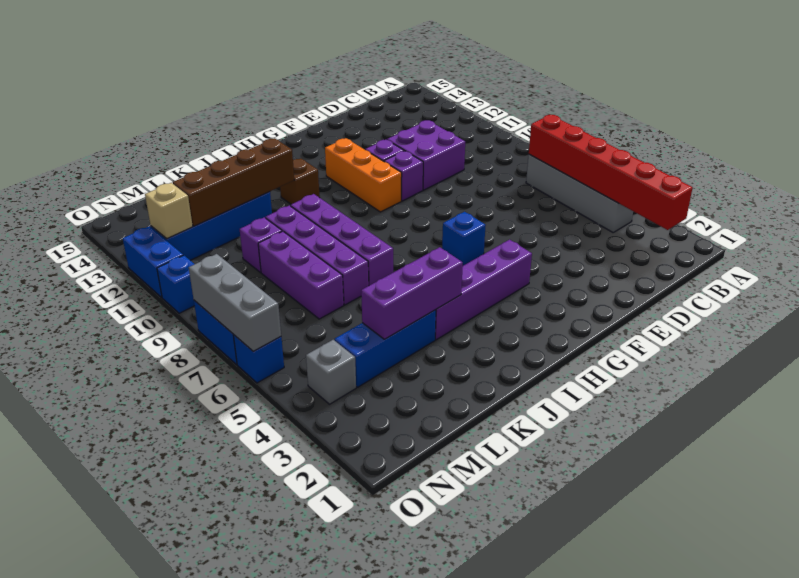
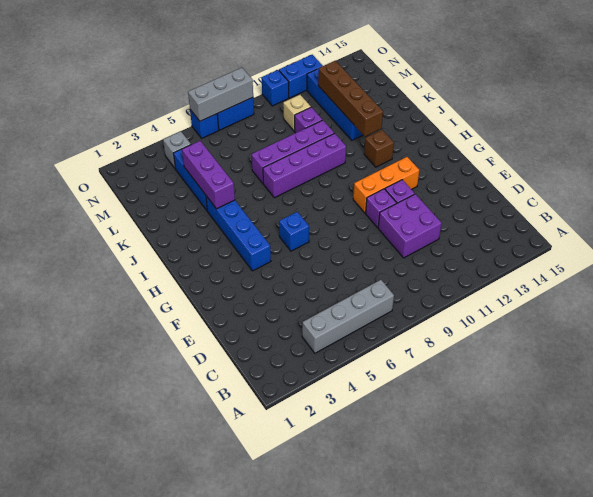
red brick B2:B7 level 2 -> none
purple brick G4:J4 level 1 -> blue brick G4:J4 level 1
purple brick L7:L9 level 1 -> none
tan brick N12 level 2 -> tan brick M10 level 1

